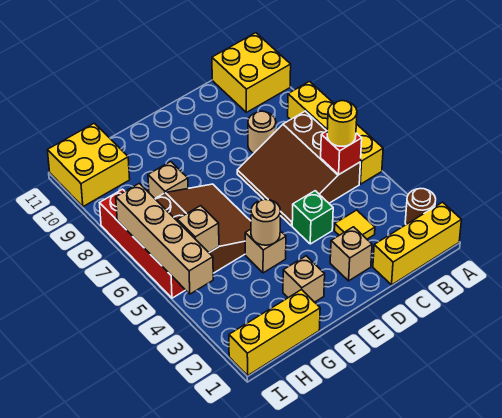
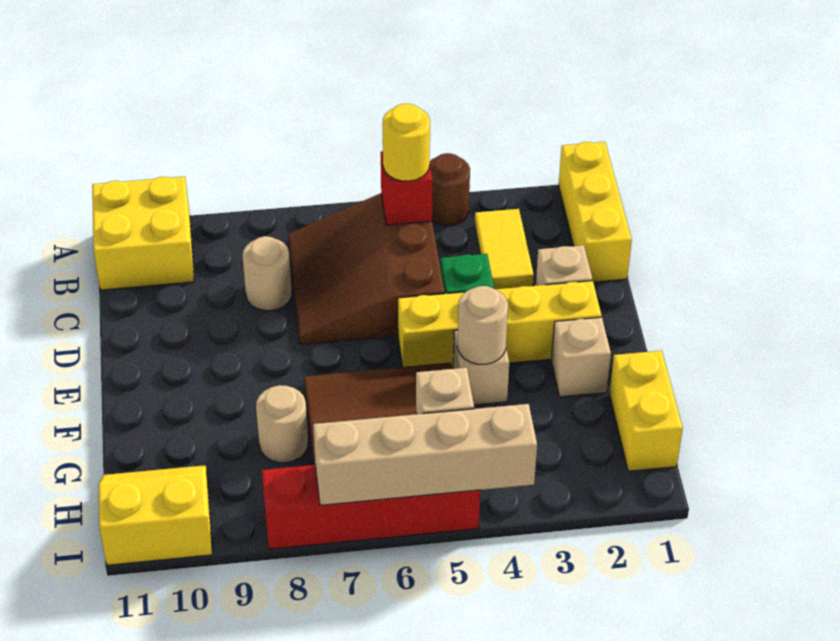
brown round brick A2 level 1 -> brown round brick A4 level 1
yellow brick A5:A8 level 1 -> yellow brick E2:E5 level 1
brown slope B5:D7 level 1 top B -> brown slope B5:D7 level 1 top 5
yellow tile C3 level 1 -> yellow tile B3:C3 level 1
yellow brick G1:I1 level 1 -> yellow brick G1:H1 level 1
tan brick G8 level 1 -> tan round brick G8 level 1
yellow brick H10:I11 level 1 -> yellow slope H10:I11 level 1 top I

